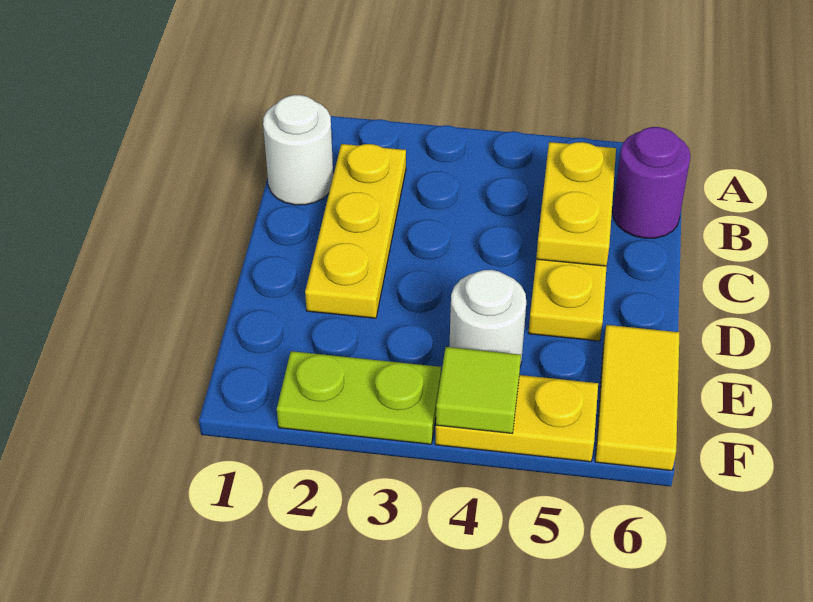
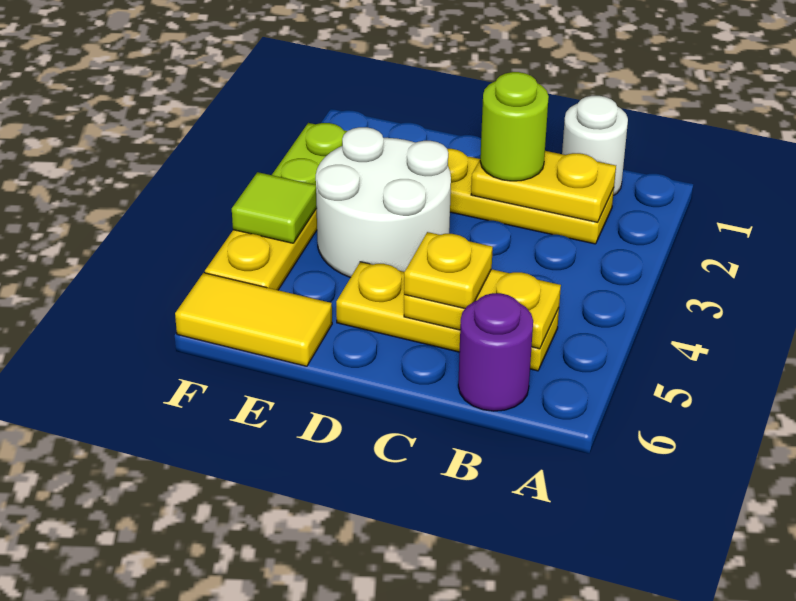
none -> yellow plate B2:C2 level 2
none -> lime round brick C2 level 3
none -> yellow plate C5 level 3
white round brick E4 level 1 -> white round brick D3:E4 level 1

